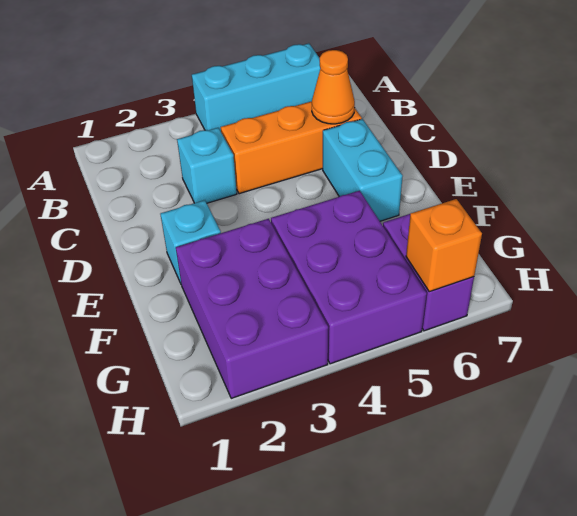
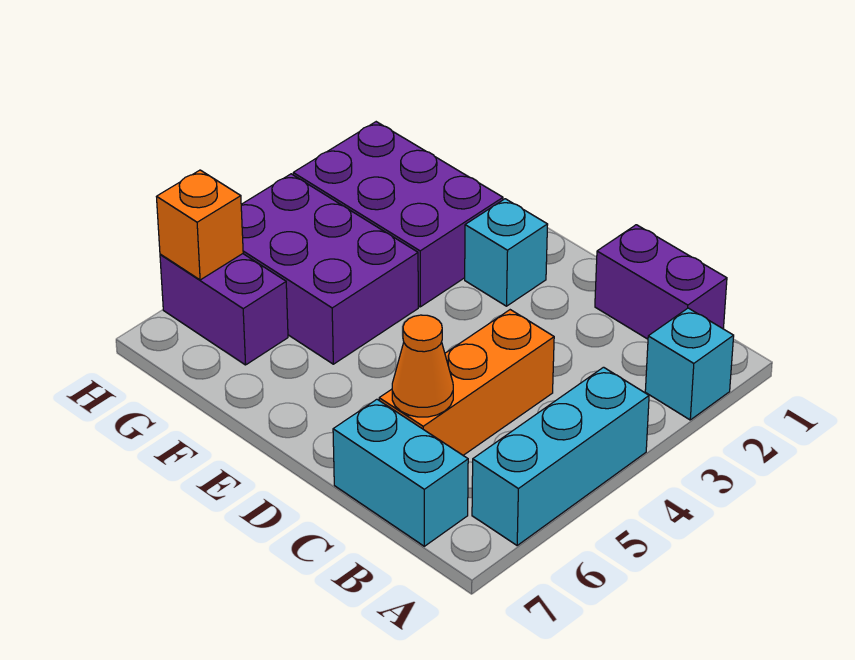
none -> purple brick B1:C1 level 1
cyan brick C3 level 1 -> cyan brick A2 level 1
cyan brick D6:E6 level 1 -> cyan brick B7:C7 level 1

